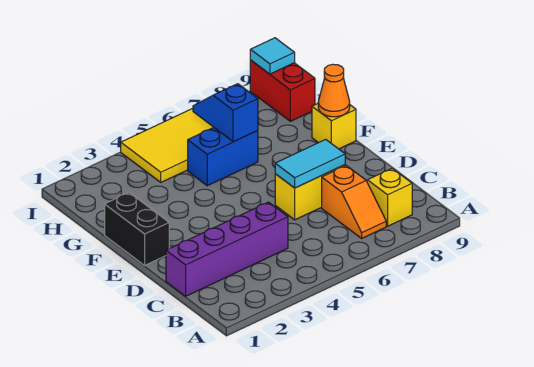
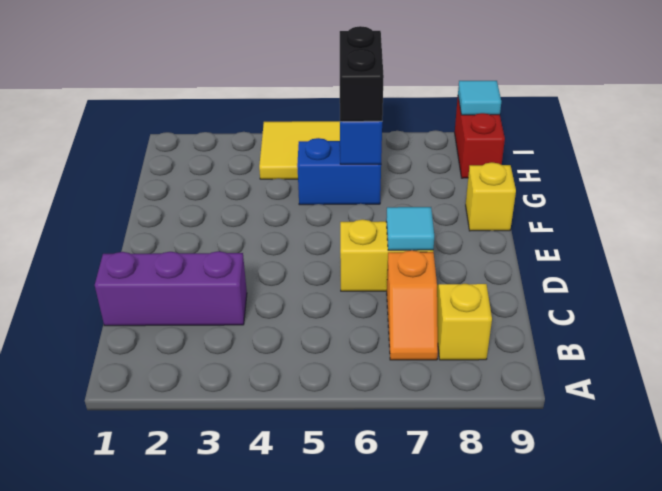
purple brick C1:C4 level 1 -> purple brick C1:C3 level 1
cyan tile D6:D7 level 2 -> cyan tile D7 level 2
black brick E1:F1 level 1 -> black brick G6:H6 level 3
orange cone F9 level 2 -> none

